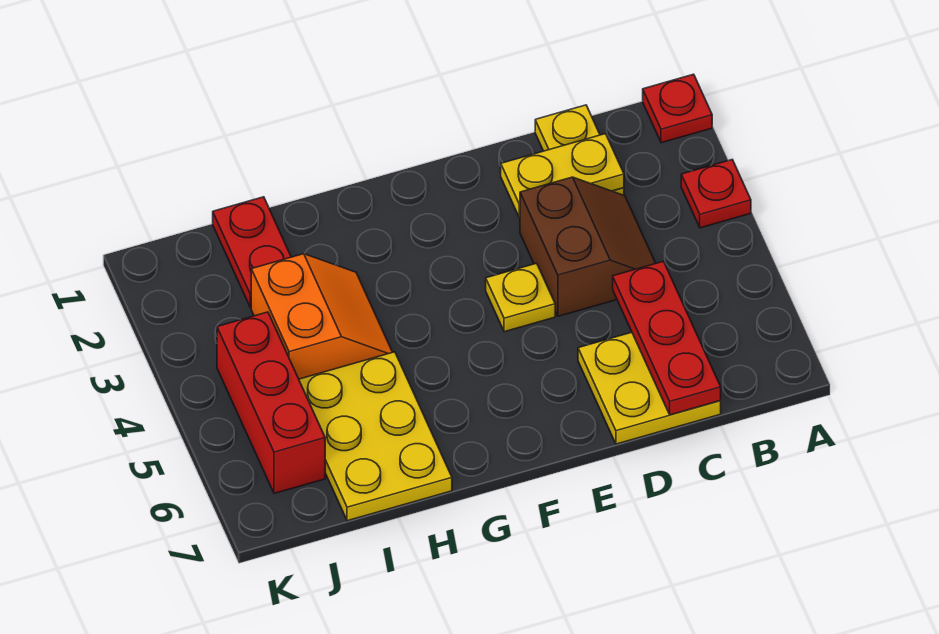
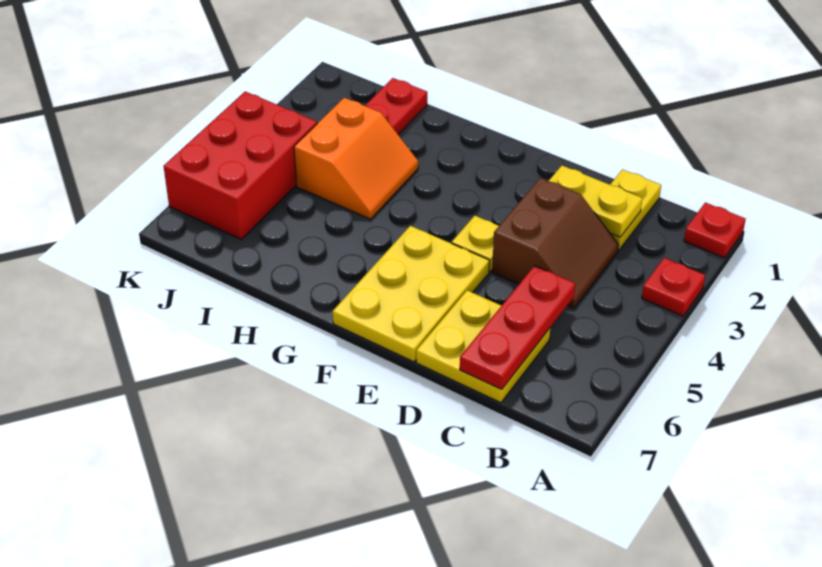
yellow plate H5:I7 level 1 -> yellow plate E5:F7 level 1
red brick J4:J6 level 1 -> red brick J4:K6 level 1

